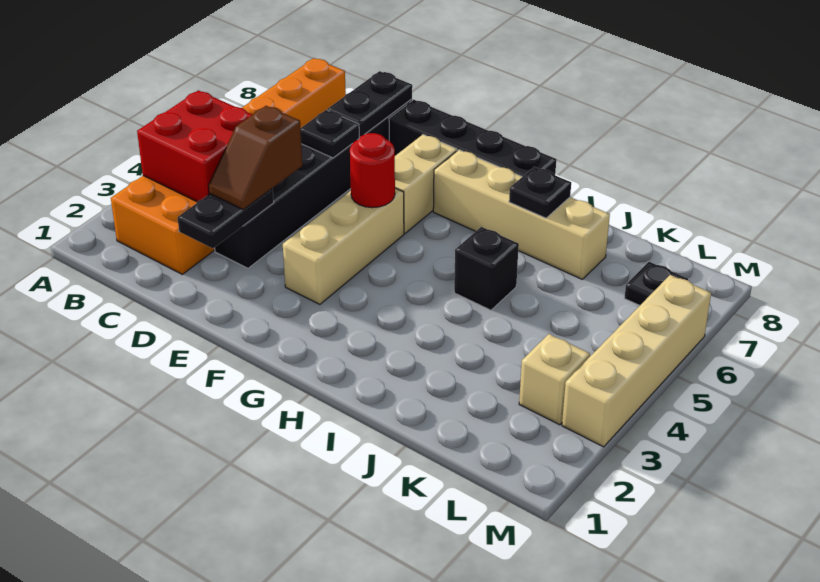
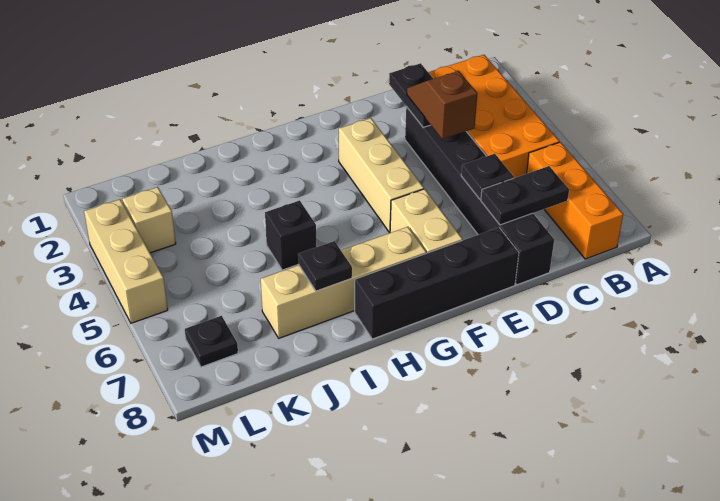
red brick B3:C4 level 2 -> none
black plate D7:D8 level 2 -> black plate C7:D7 level 2
red round brick F5 level 2 -> none
tan brick M3:M6 level 1 -> tan brick M3:M5 level 1

